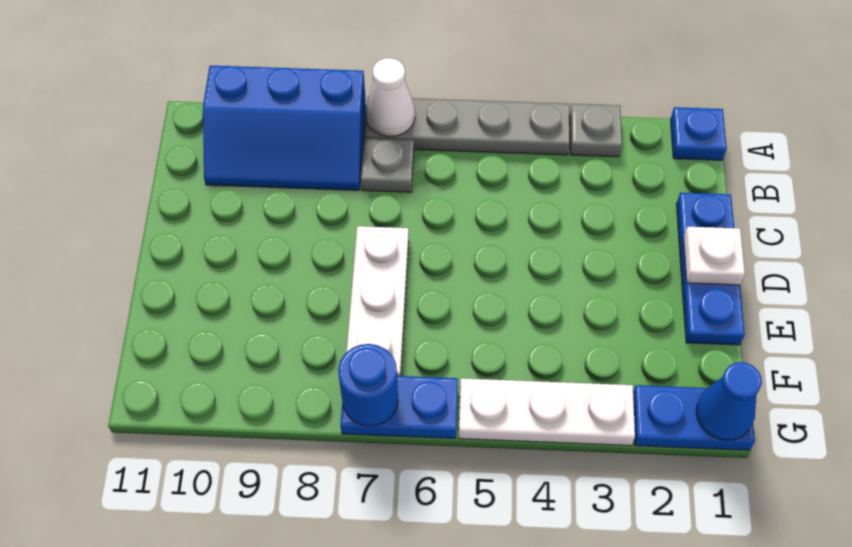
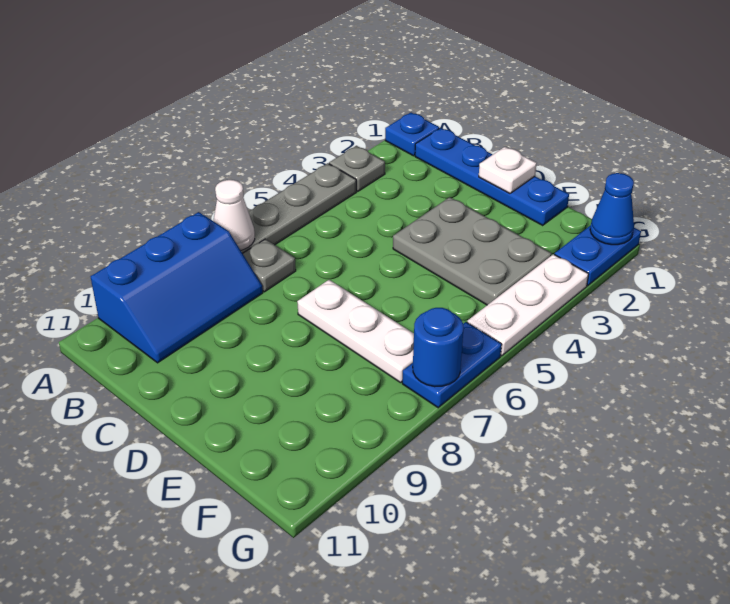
blue plate C1:E1 level 1 -> blue plate B1:E1 level 1
none -> grey plate D3:F4 level 1

